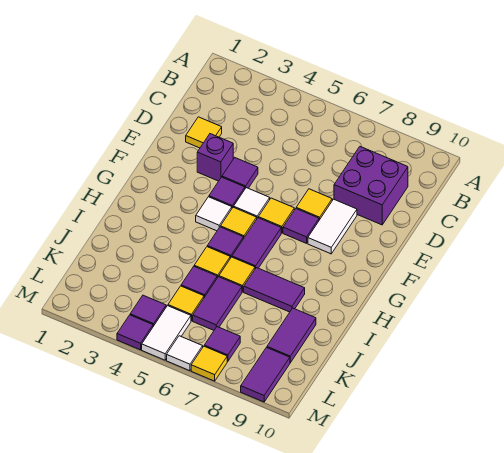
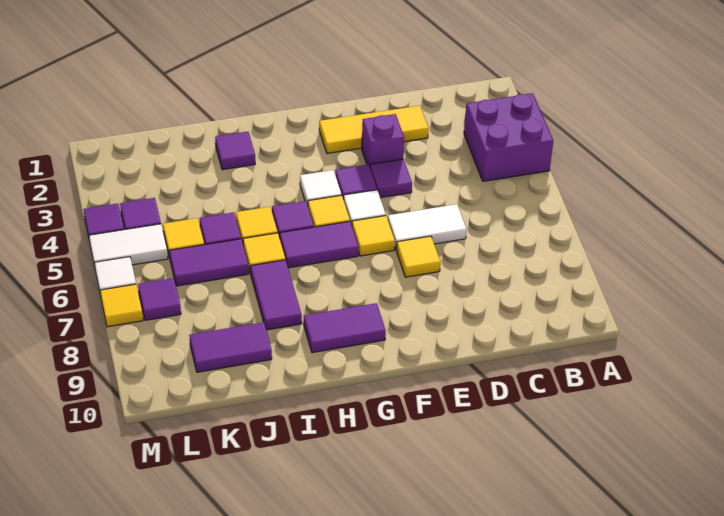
purple brick C8:D9 level 1 -> purple brick A3:B4 level 1
yellow tile D2 level 1 -> yellow tile D2:F2 level 1
white tile E8:F8 level 1 -> white tile D6:E6 level 1
purple tile F7 level 1 -> purple tile I2 level 1
purple tile L9:M9 level 1 -> purple tile G9:H9 level 1

